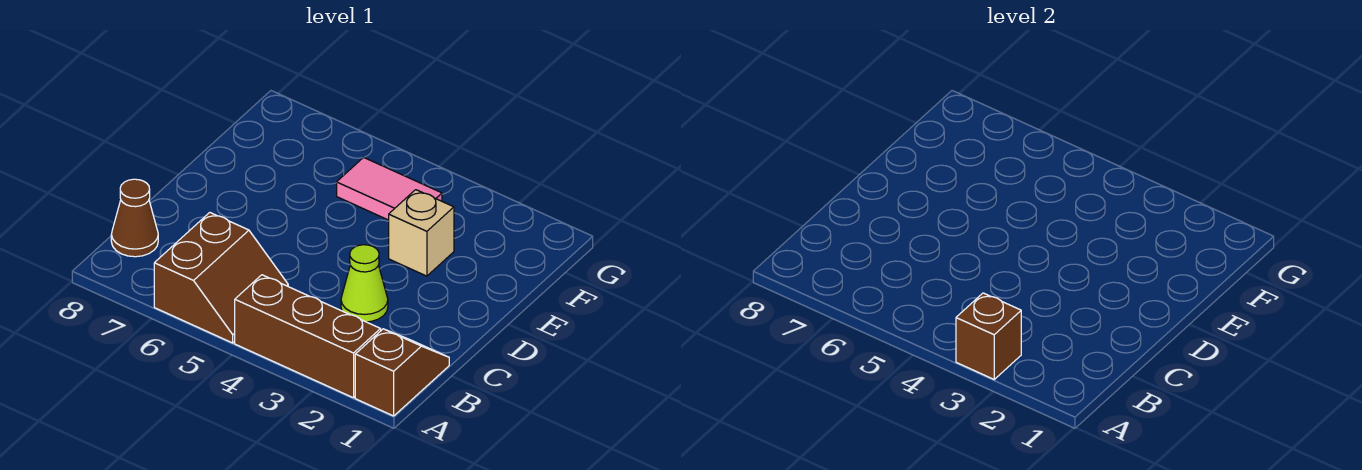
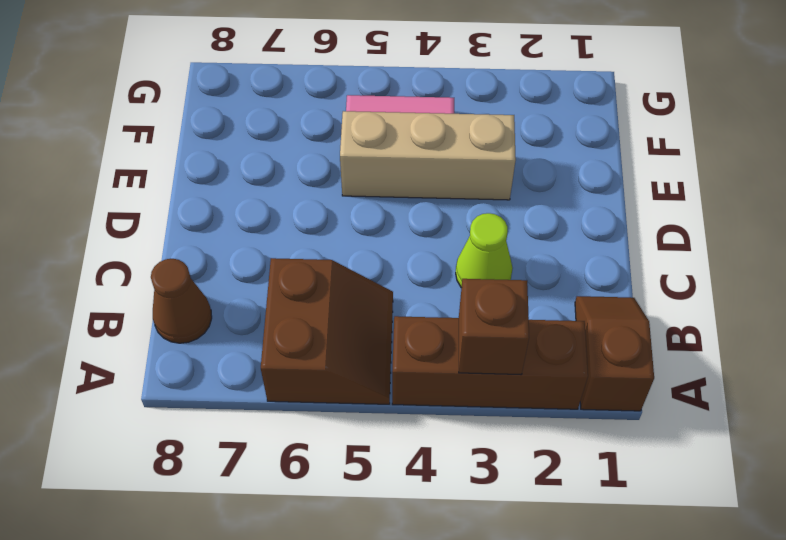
tan brick E3 level 1 -> tan brick E3:E5 level 1

